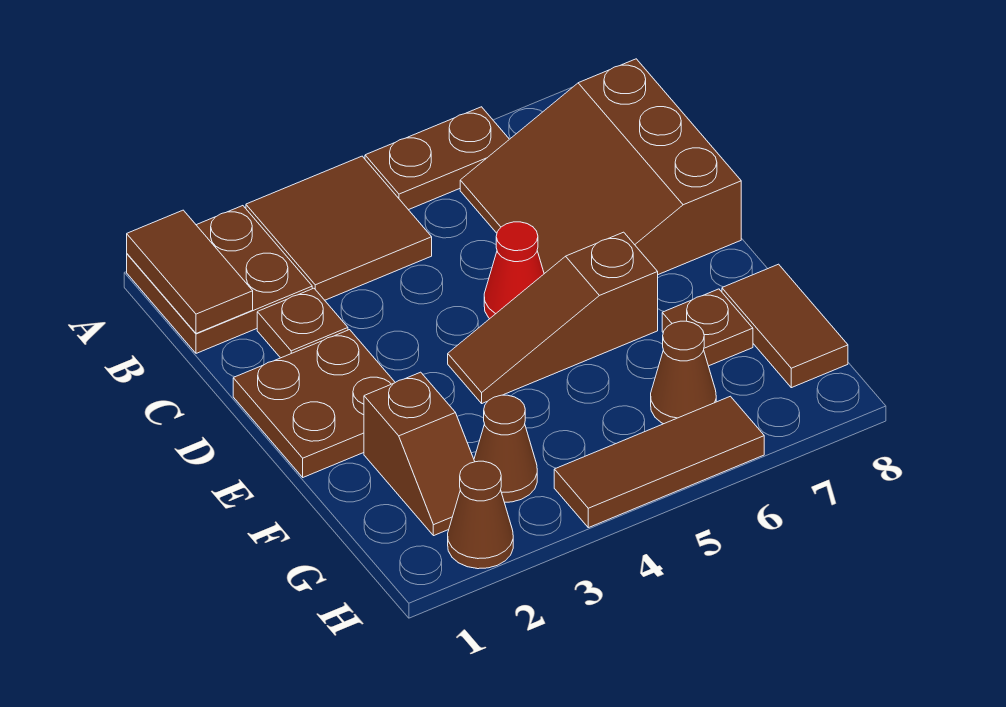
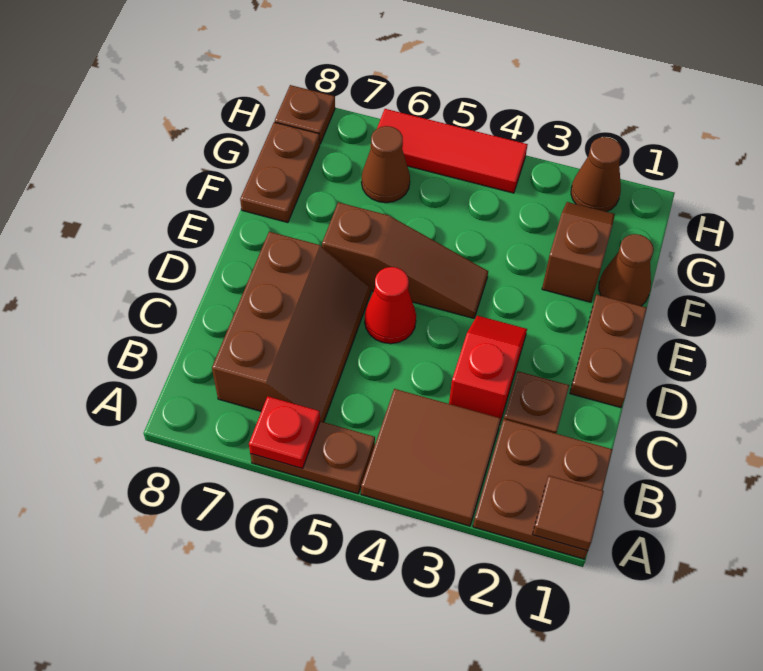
brown tile A1:B1 level 2 -> brown tile A1 level 2
none -> red plate A6 level 2
brown slope B6:D8 level 1 top 8 -> brown slope B6:D7 level 1 top 7
none -> red slope C3:D3 level 1 top C
brown plate D1:E2 level 1 -> brown plate D1:E1 level 1
brown plate F7 level 1 -> brown plate H8 level 1
brown tile F8:G8 level 1 -> brown plate F8:G8 level 1
brown cone G3 level 1 -> brown cone F1 level 1
brown tile H4:H6 level 1 -> red tile H4:H6 level 1

